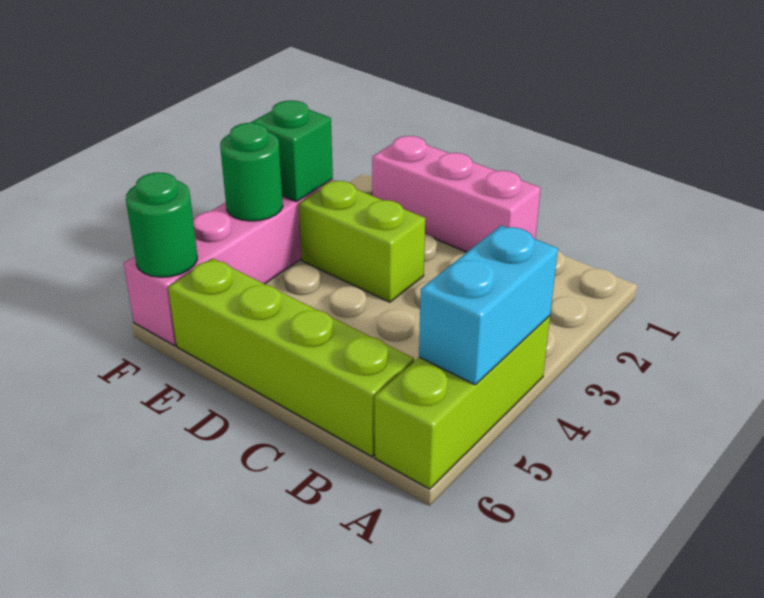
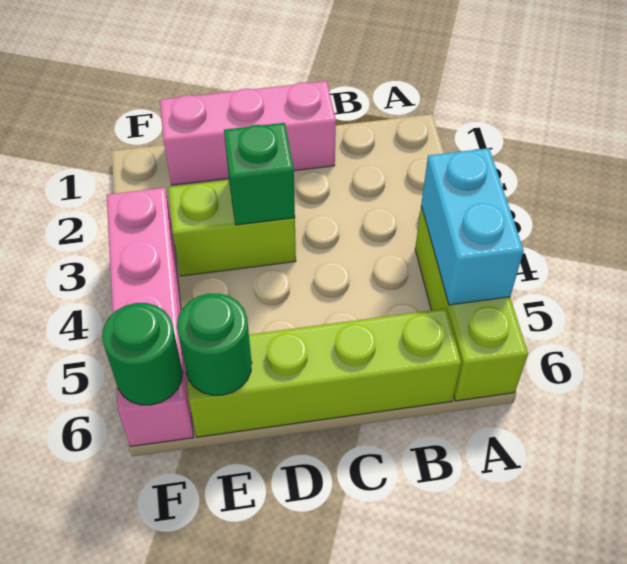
green brick F3 level 2 -> green brick D3 level 2
green round brick F4 level 2 -> green round brick E6 level 2

